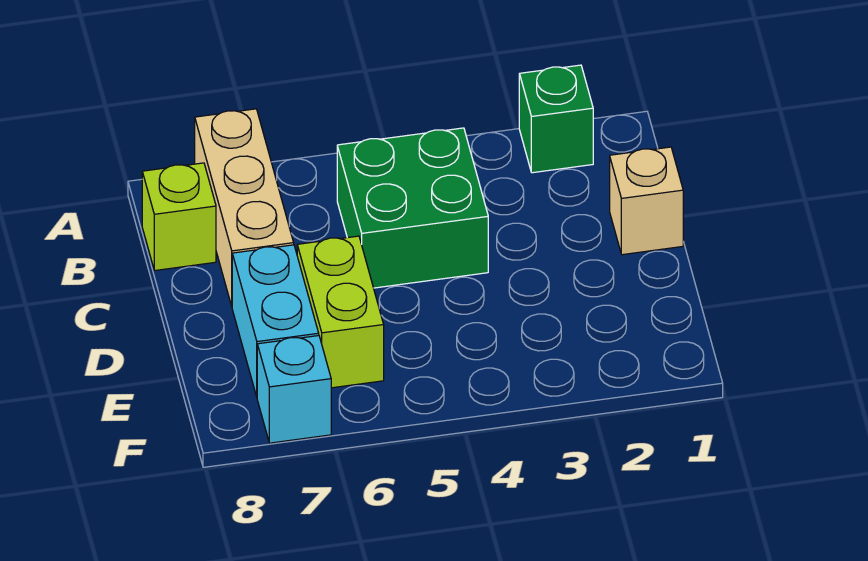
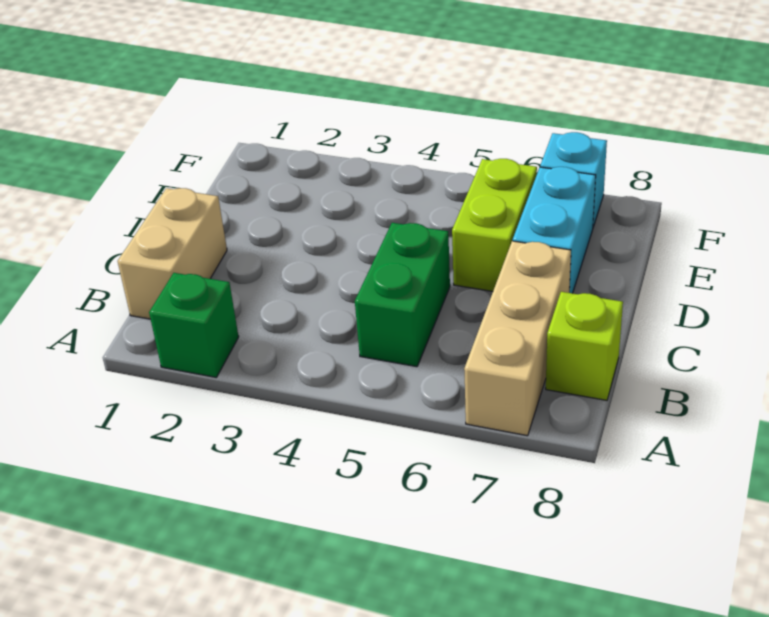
green brick B4:C5 level 1 -> green brick B5:C5 level 1
tan brick C1 level 1 -> tan brick B1:C1 level 1

